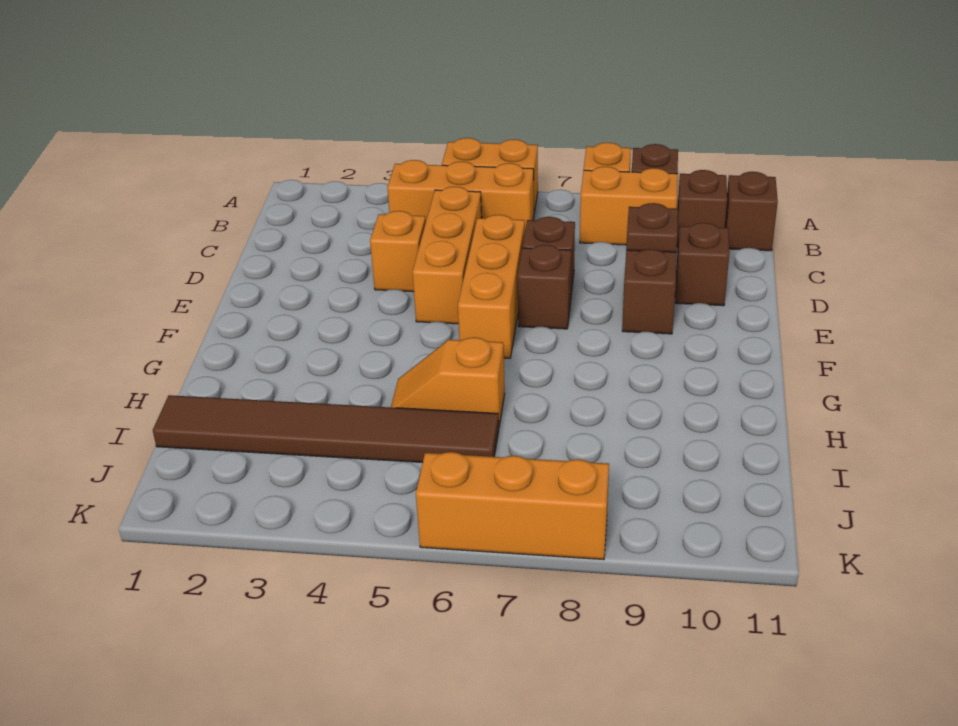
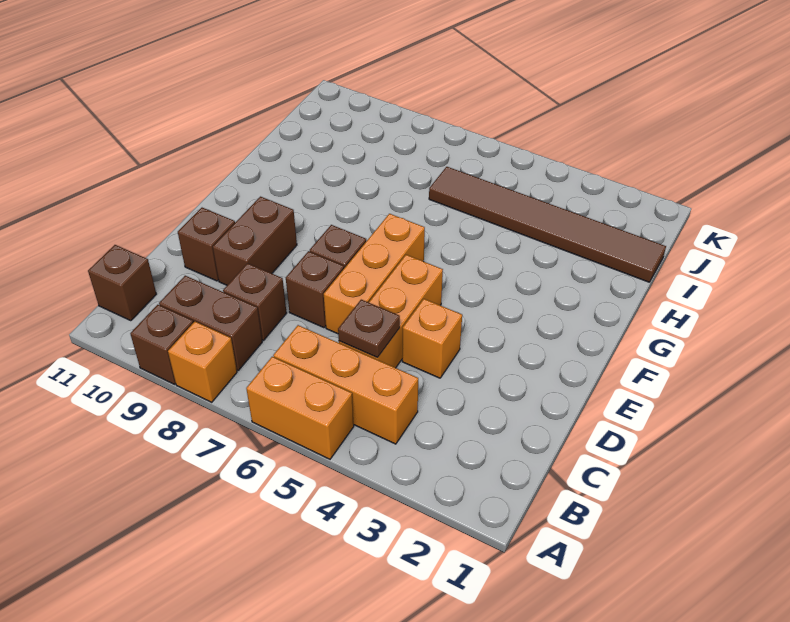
orange brick B8:B9 level 1 -> brown brick B8:B9 level 1
brown brick B10 level 1 -> brown brick C8 level 1
brown plate D9 level 2 -> brown plate C5 level 2
orange slope H5:H6 level 1 top 6 -> none
orange brick K6:K8 level 1 -> none

